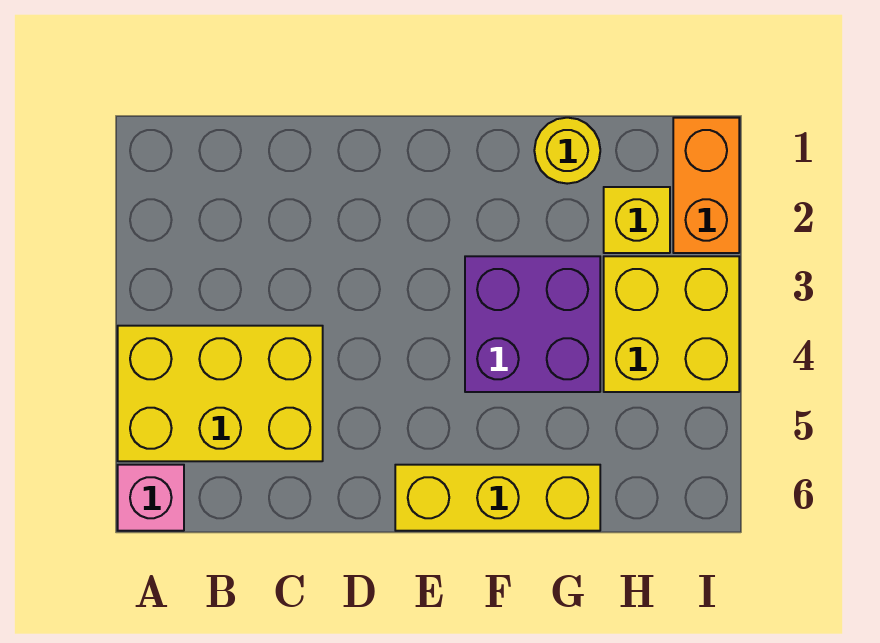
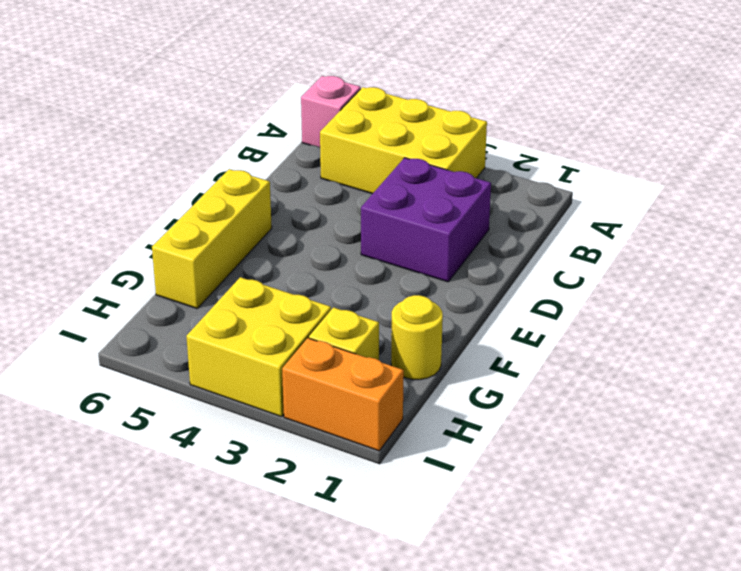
yellow brick A4:C5 level 1 -> yellow brick A3:B5 level 1
purple brick F3:G4 level 1 -> purple brick C2:D3 level 1

